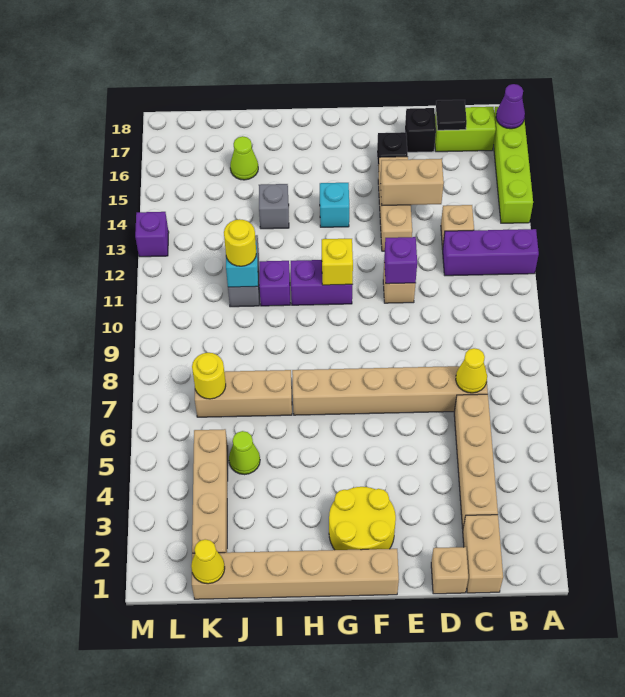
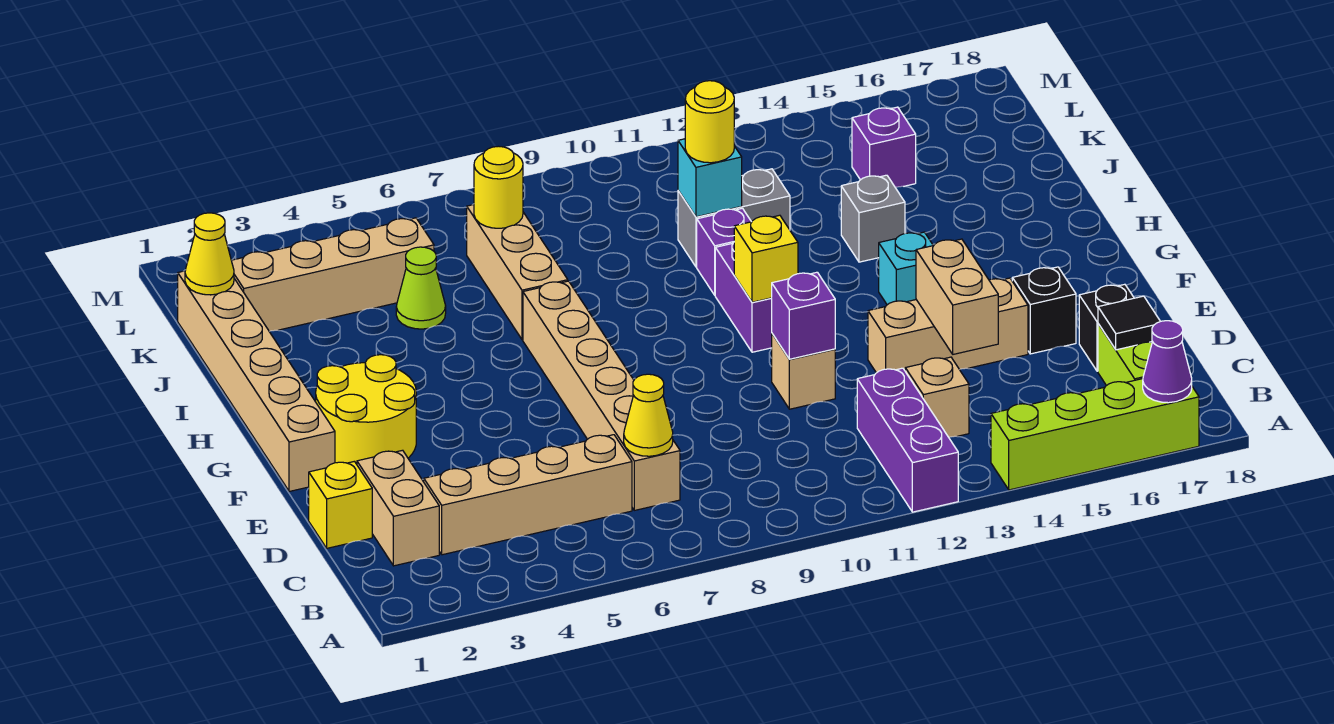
tan brick C1:C2 level 1 -> tan brick C2:D2 level 1
tan brick D1 level 1 -> yellow brick D1 level 1
lime cone J16 level 1 -> none
purple brick M13 level 1 -> purple brick K15 level 1

